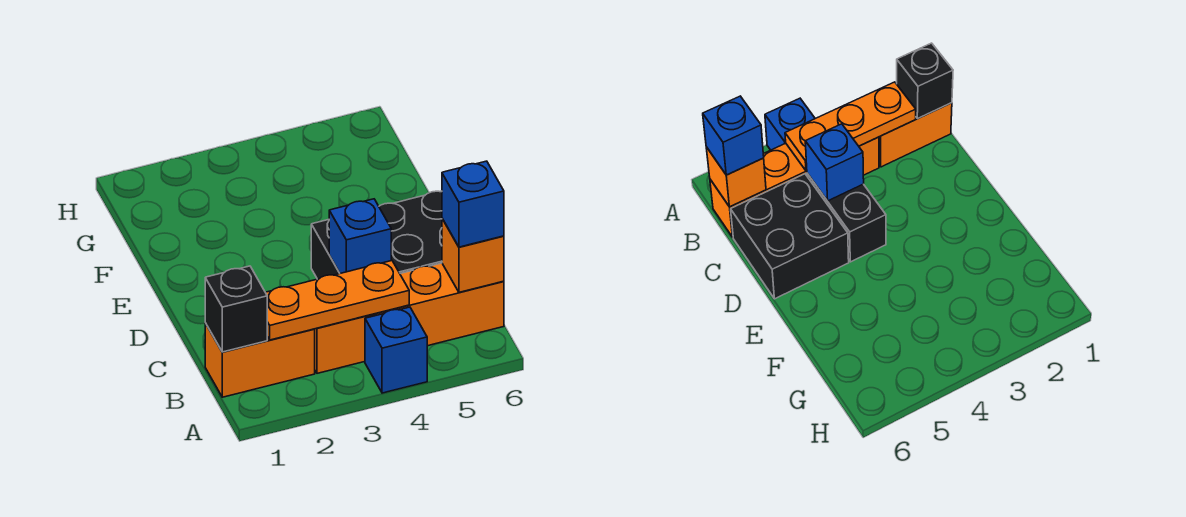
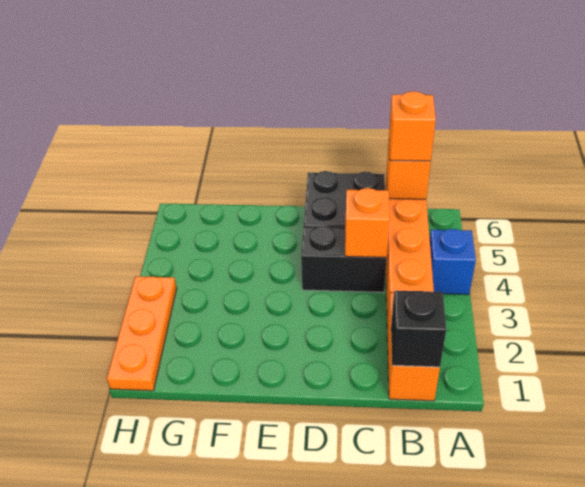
orange plate B2:B4 level 2 -> orange plate H1:H3 level 1
blue brick B6 level 3 -> orange brick B6 level 3
blue brick C4 level 2 -> orange brick C4 level 2

